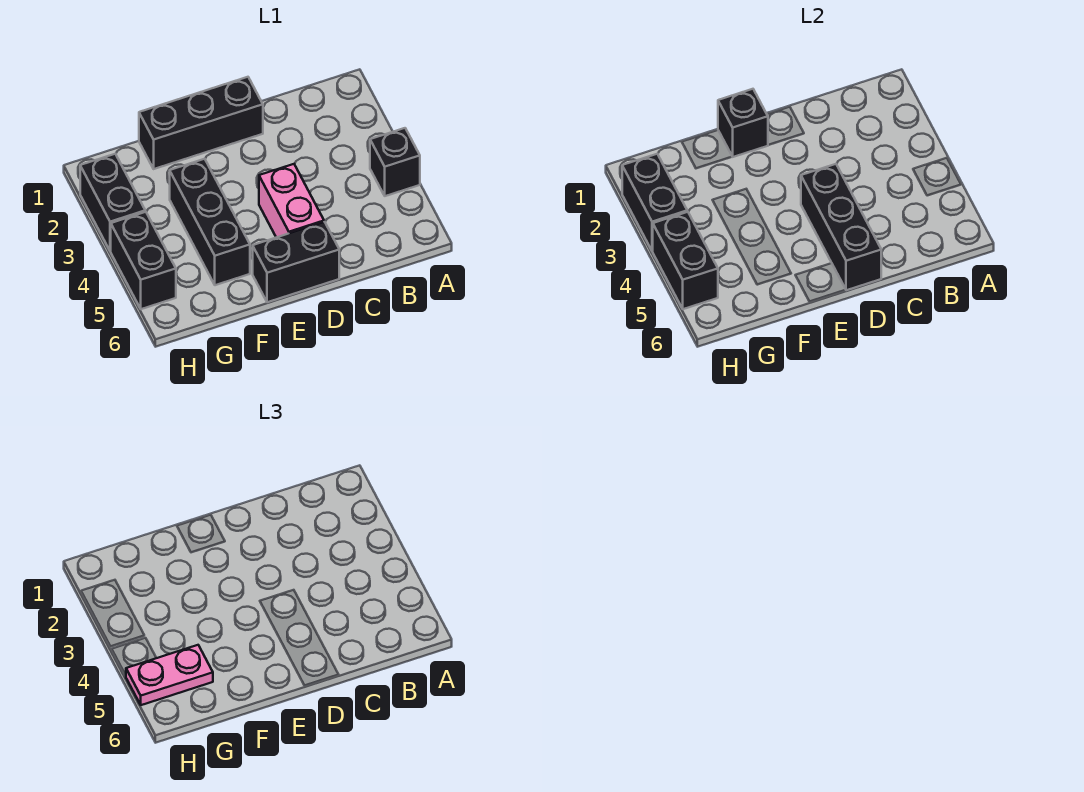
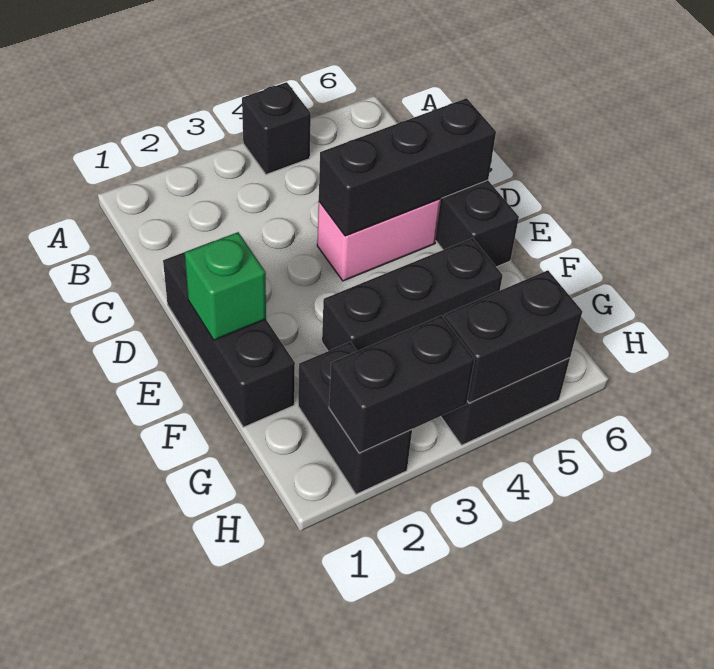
black brick E1 level 2 -> green brick E1 level 2
pink plate G5:H5 level 3 -> none
black brick H2:H3 level 1 -> black brick G2:H2 level 1

